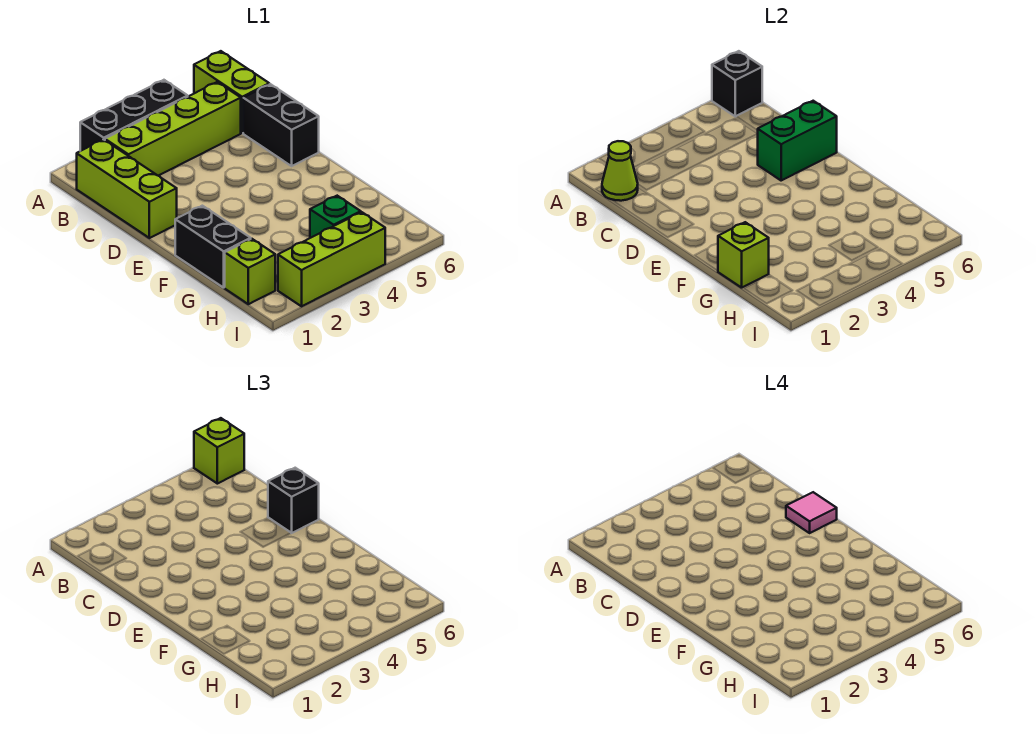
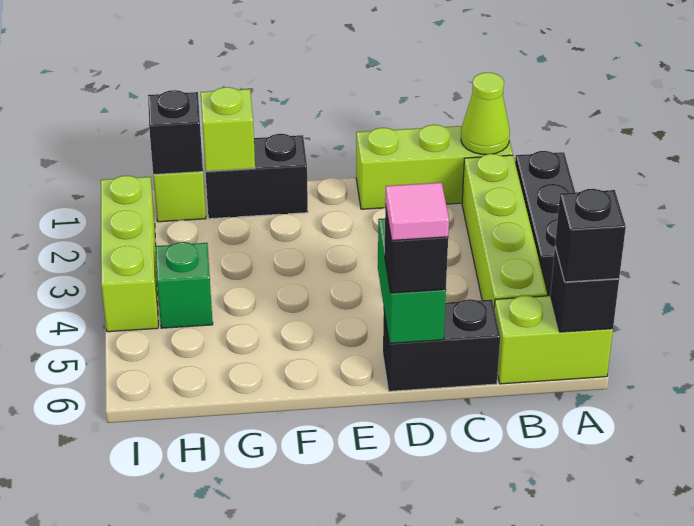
lime brick A6 level 3 -> black brick A6 level 3
none -> black brick H1 level 2

